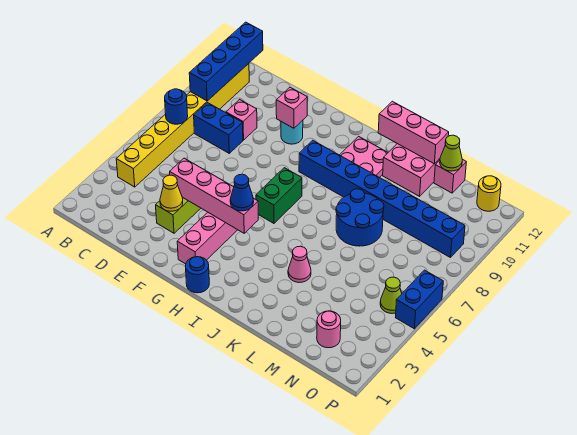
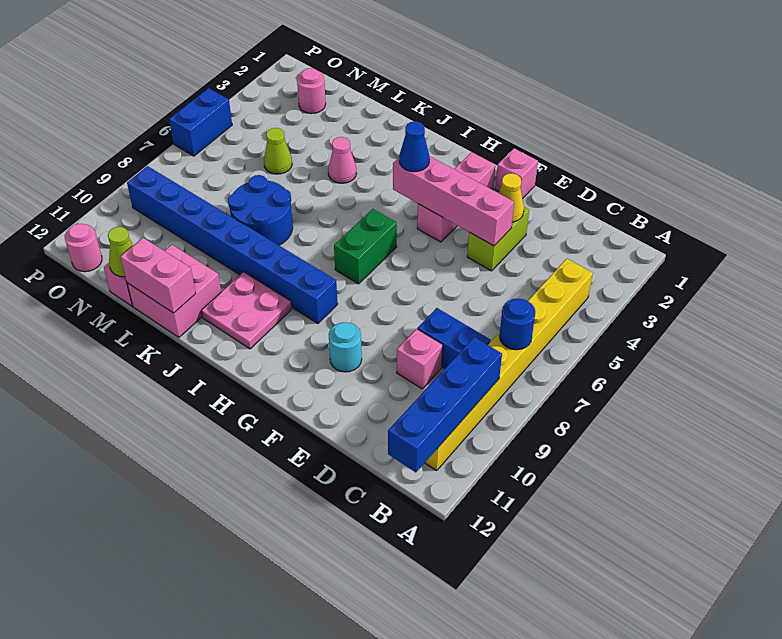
pink brick F10 level 2 -> pink brick F1 level 1
blue round brick H1 level 1 -> none
pink brick J12:L12 level 2 -> pink brick K12:L12 level 2
lime cone O5 level 1 -> lime cone M5 level 1
yellow round brick O12 level 1 -> pink round brick O12 level 1

